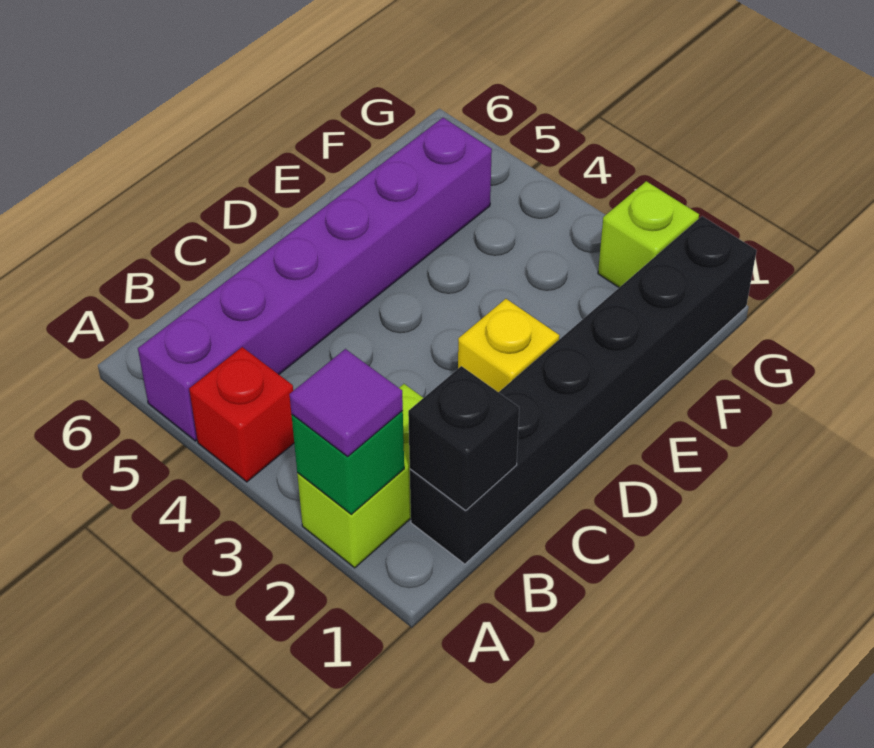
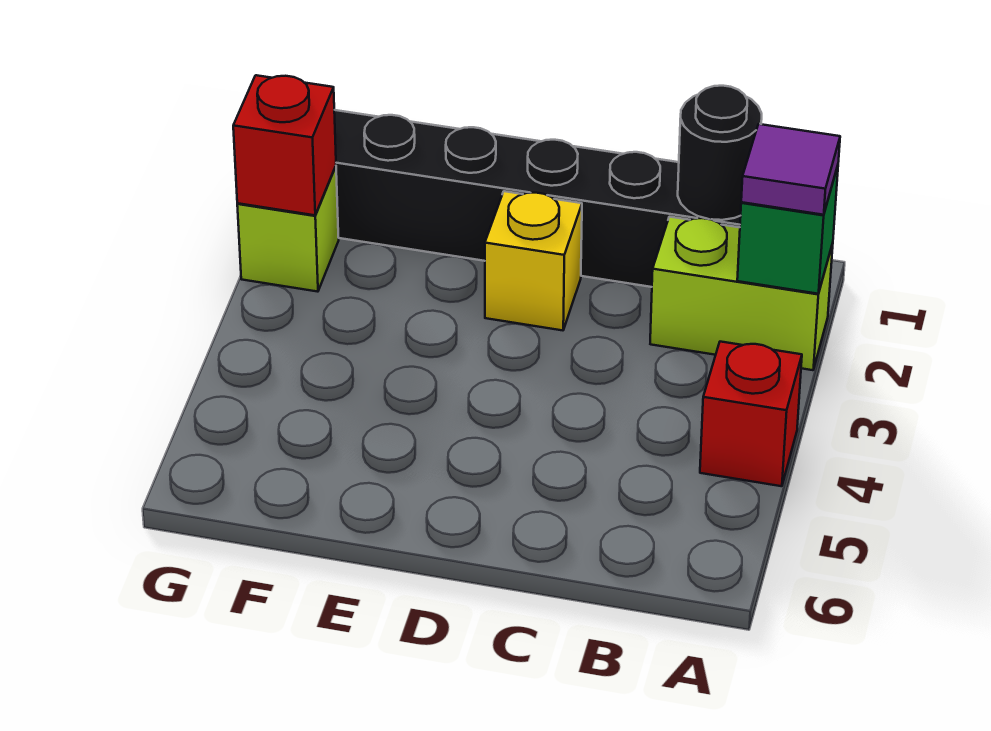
purple brick A5:F5 level 1 -> none
black brick B1 level 2 -> black round brick B1 level 2
none -> red brick G2 level 2

